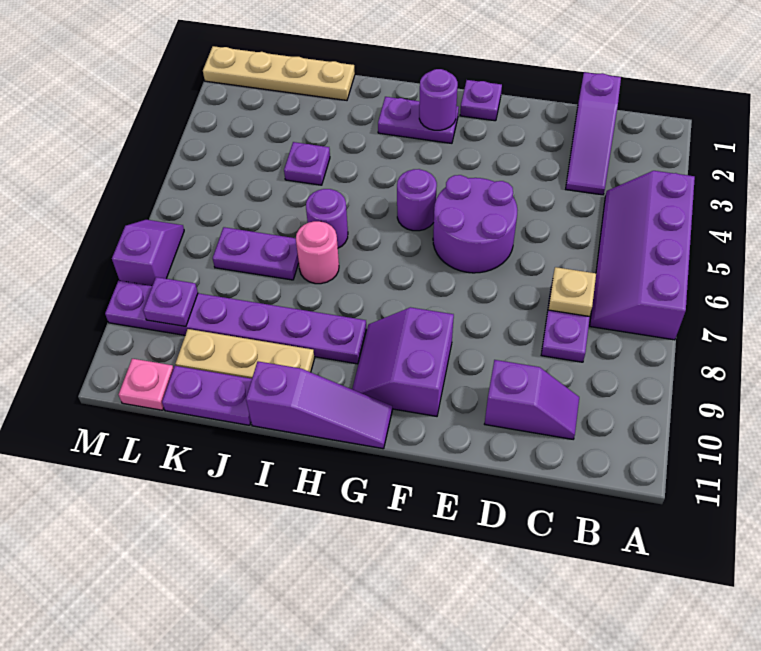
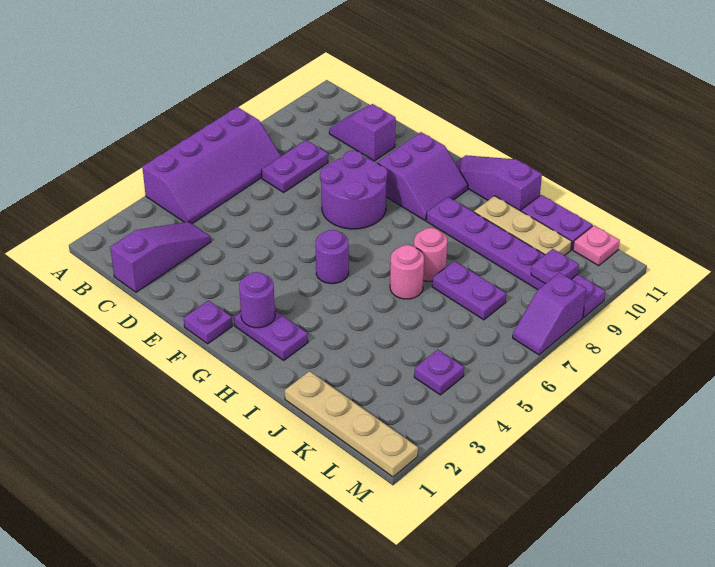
tan plate C7 level 2 -> none
purple round brick E5:F6 level 1 -> purple round brick E7:F8 level 1
purple round brick I6 level 1 -> pink round brick I6 level 1
purple plate J4 level 1 -> purple plate L4 level 1

